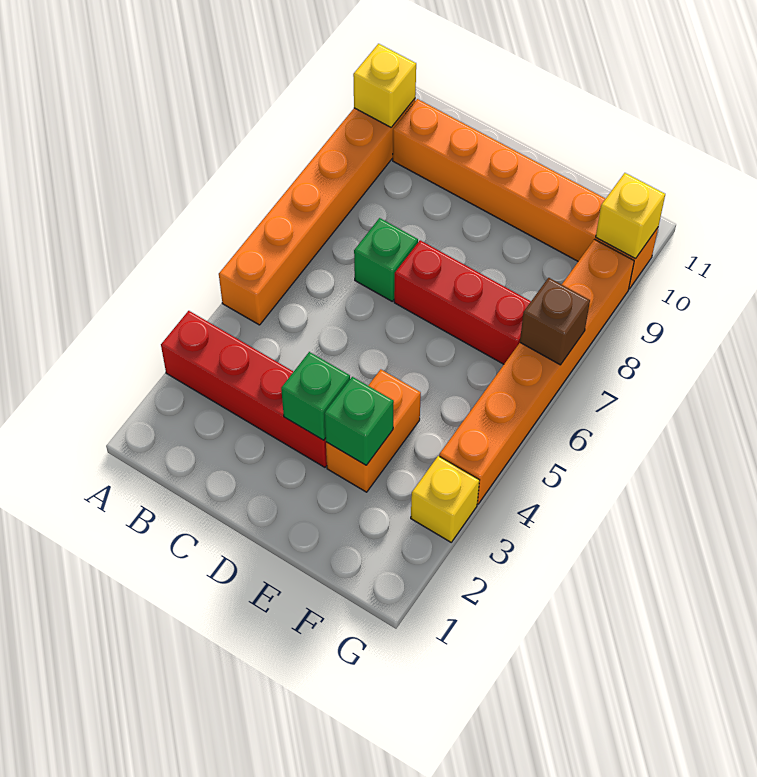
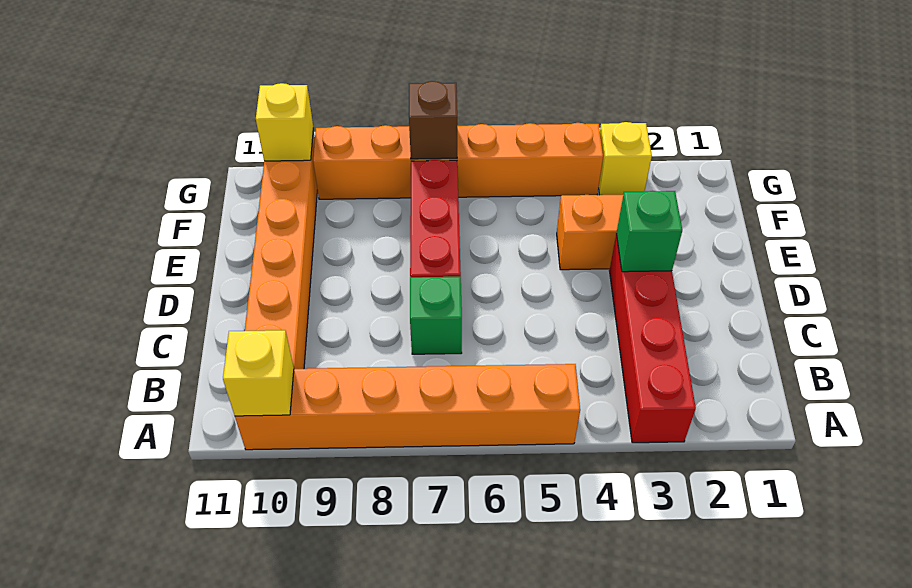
green brick E3 level 2 -> none

